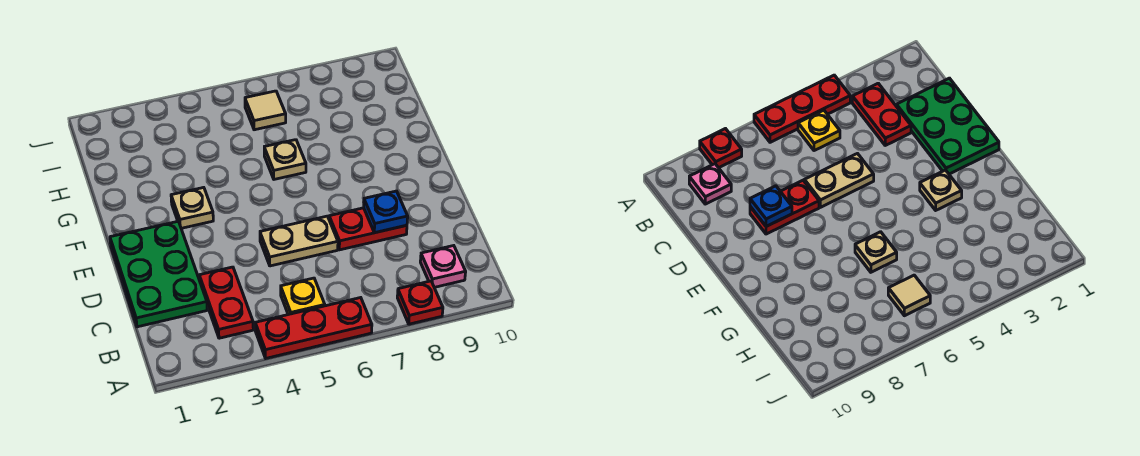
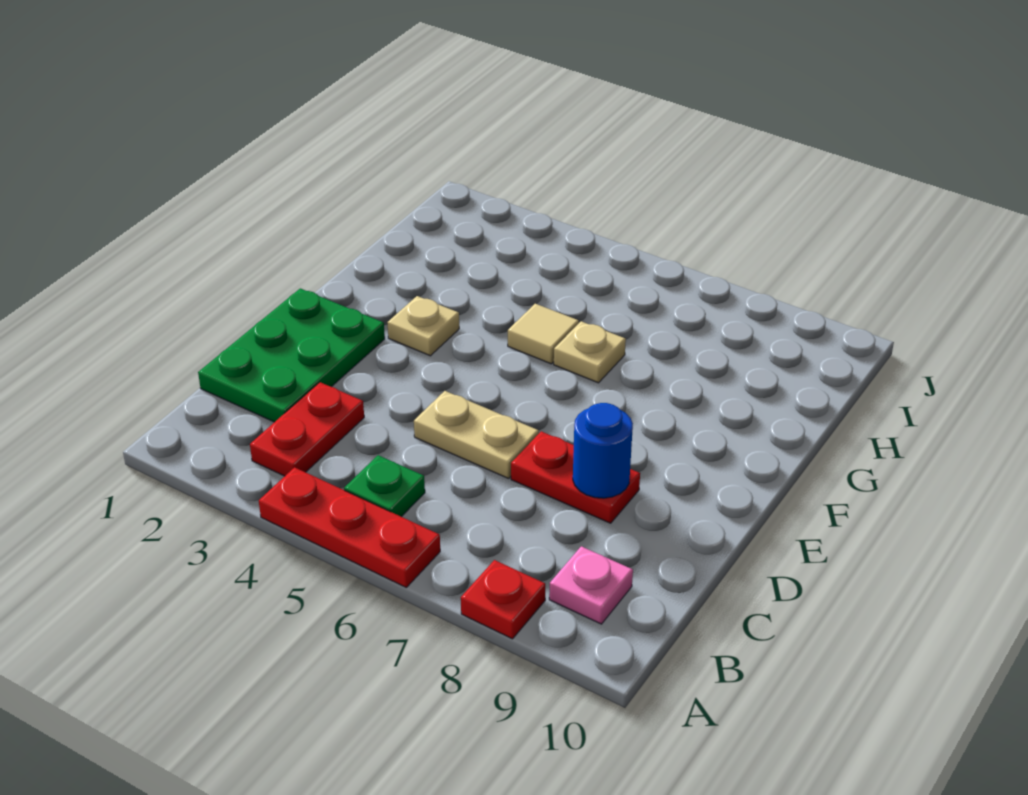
yellow plate B5 level 1 -> green plate B5 level 1
blue plate D8 level 2 -> blue round brick D8 level 2
tan tile I6 level 1 -> tan tile G5 level 1

